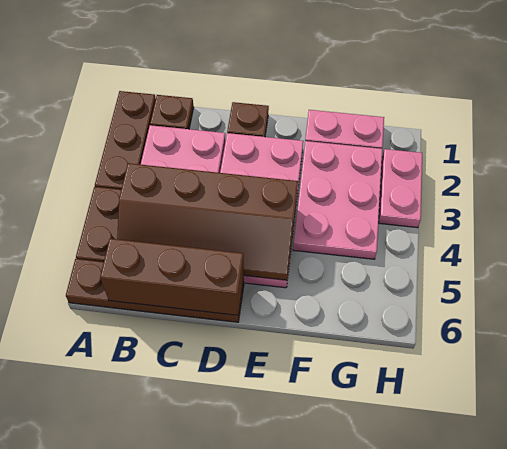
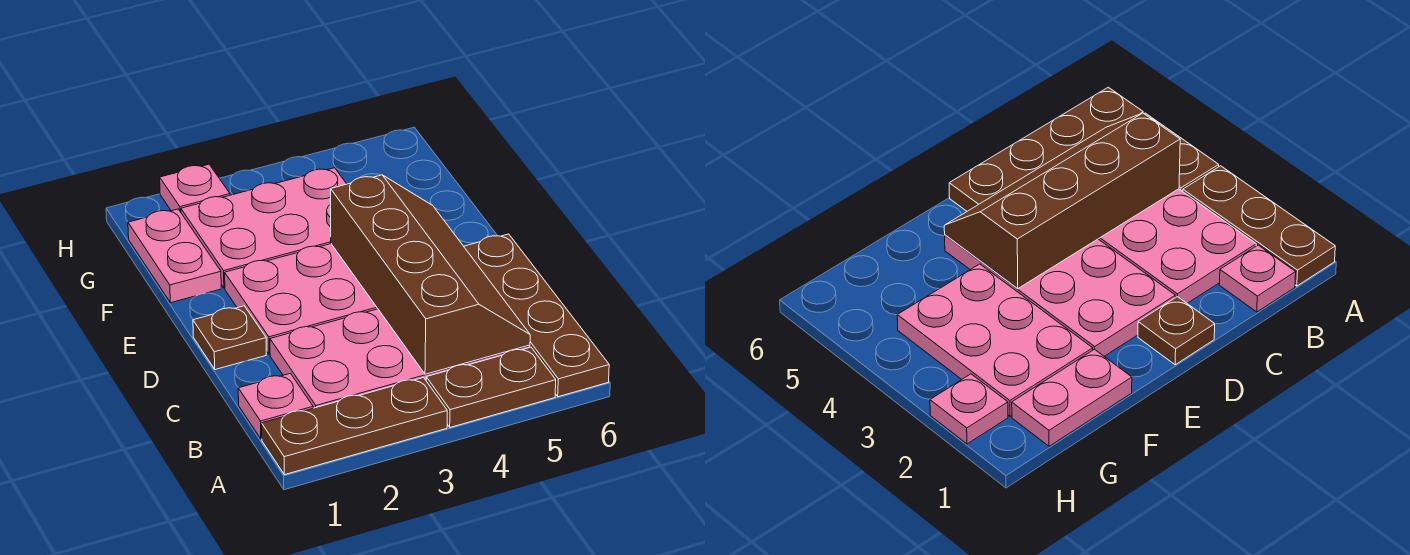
brown plate B1 level 1 -> pink plate B1 level 1
brown brick B6:D6 level 2 -> none
pink plate H2:H3 level 1 -> pink plate H2 level 1

